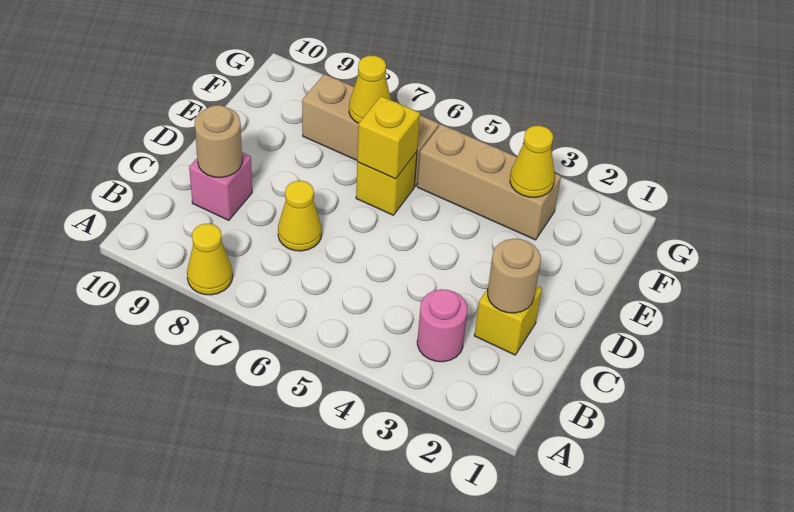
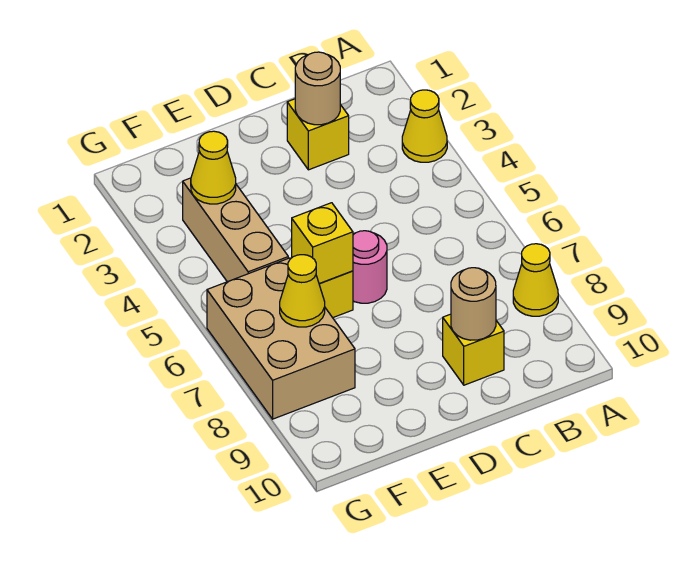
pink round brick B3 level 1 -> pink round brick D6 level 1
yellow cone C7 level 1 -> yellow cone A3 level 1
pink brick C9 level 1 -> yellow brick C9 level 1
tan brick F6:F8 level 1 -> tan brick F6:G8 level 1

